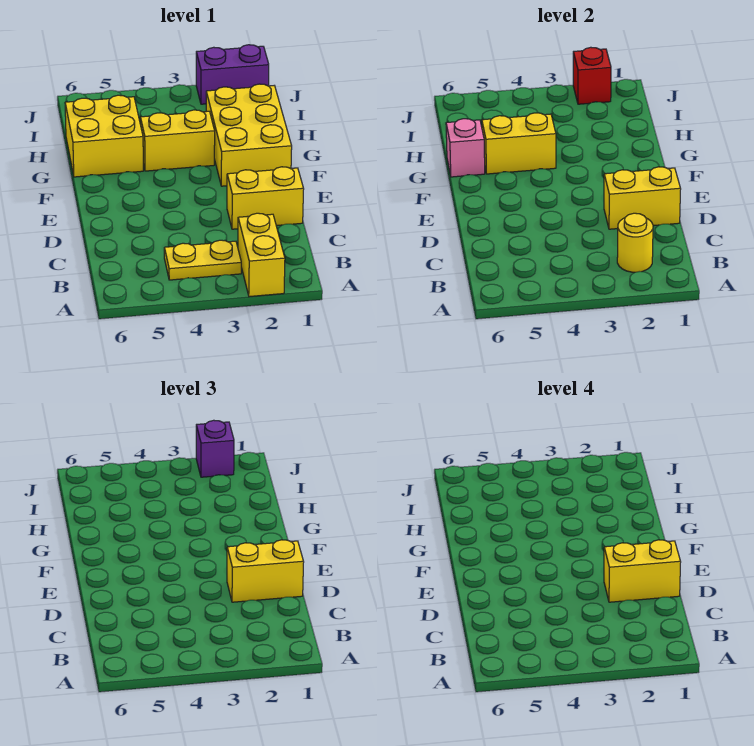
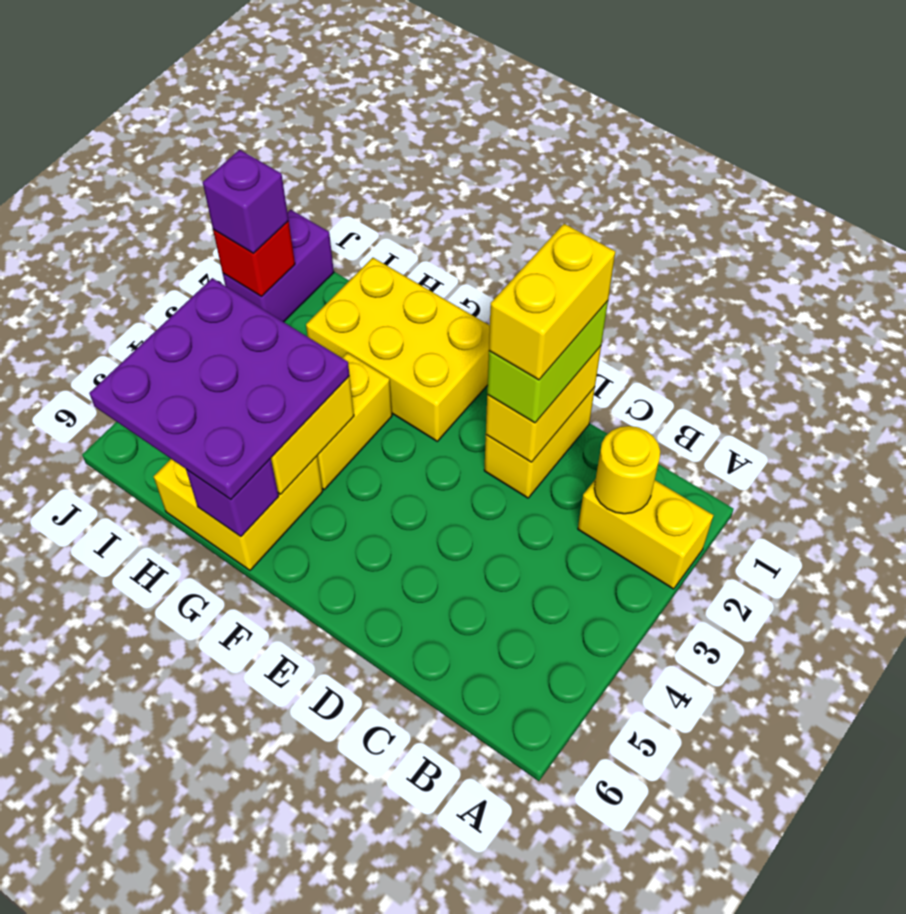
yellow plate B3:B4 level 1 -> none
yellow brick D1:D2 level 3 -> lime brick D1:D2 level 3
none -> purple plate G4:I6 level 3
pink brick G6 level 2 -> purple brick G6 level 2

